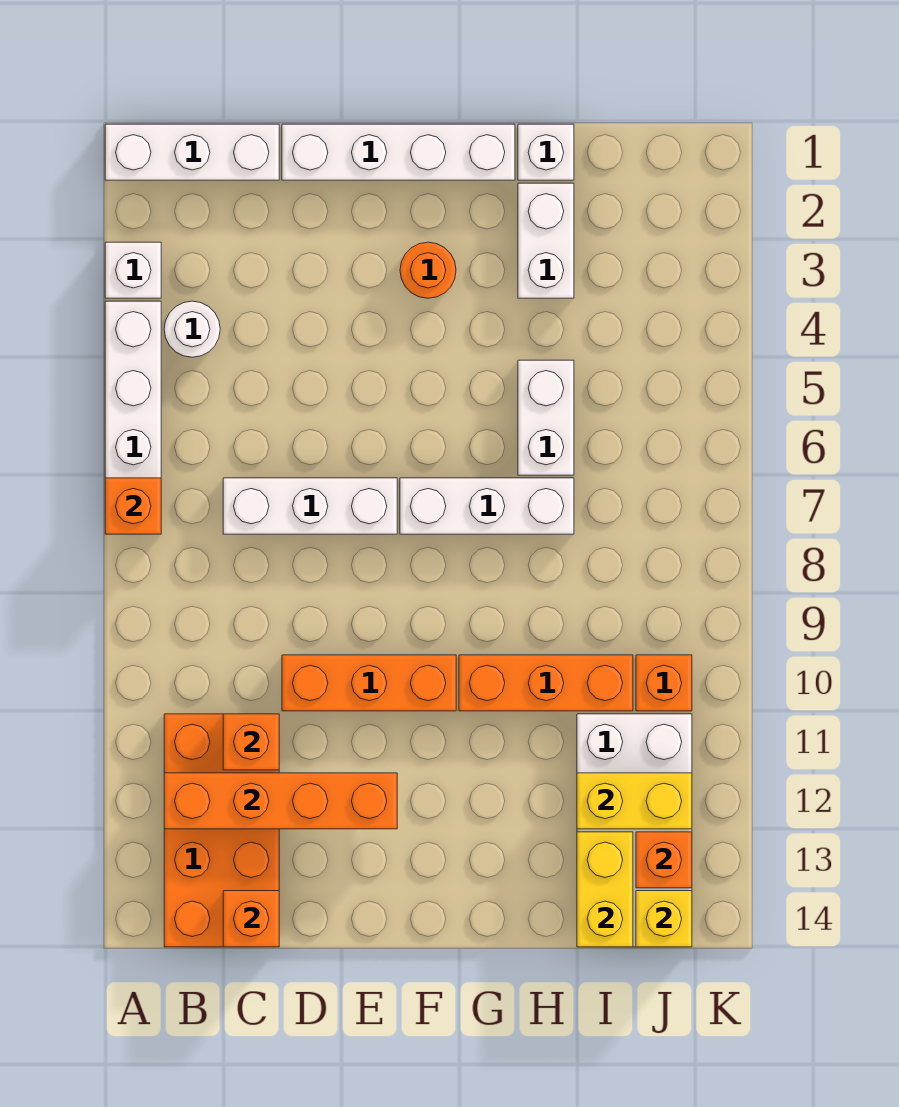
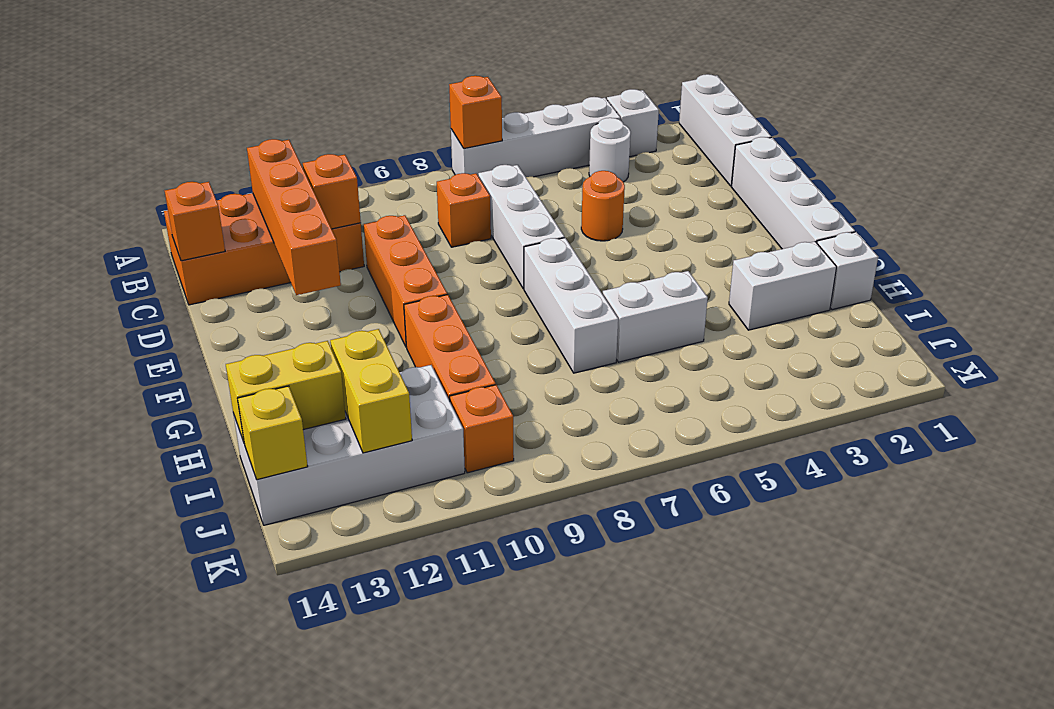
orange round brick F3 level 1 -> orange round brick D5 level 1
orange brick J13 level 2 -> orange brick C8 level 1

